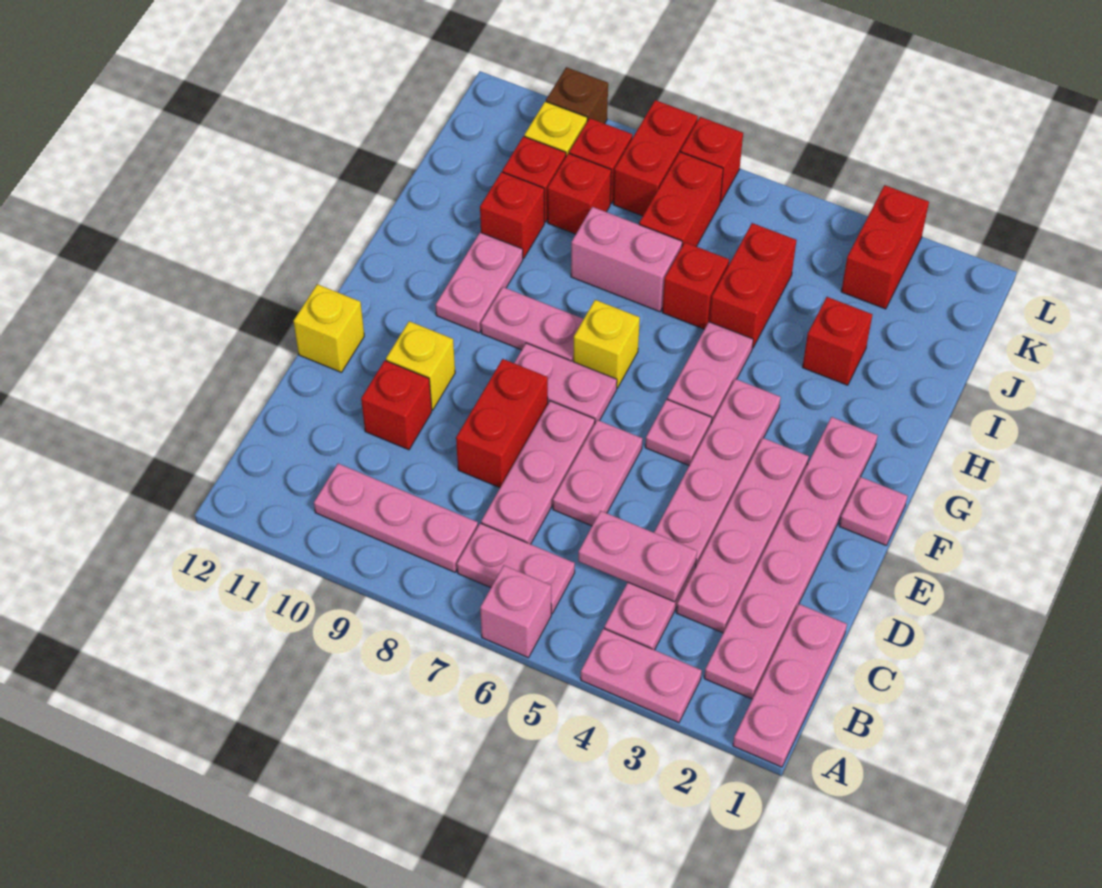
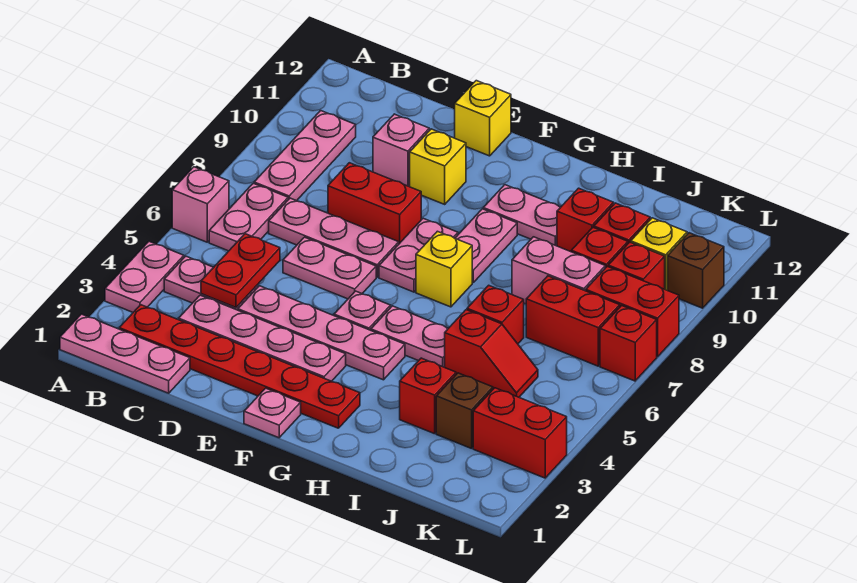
pink plate B2:G2 level 1 -> red plate B2:G2 level 1
pink plate C4:C5 level 2 -> red plate C4:C5 level 2
red brick D10 level 1 -> pink brick D10 level 1
red brick I5:J5 level 1 -> red slope I5:J5 level 1 top I
pink brick I7:I8 level 1 -> pink brick I8:J8 level 1
none -> brown brick J3 level 1

